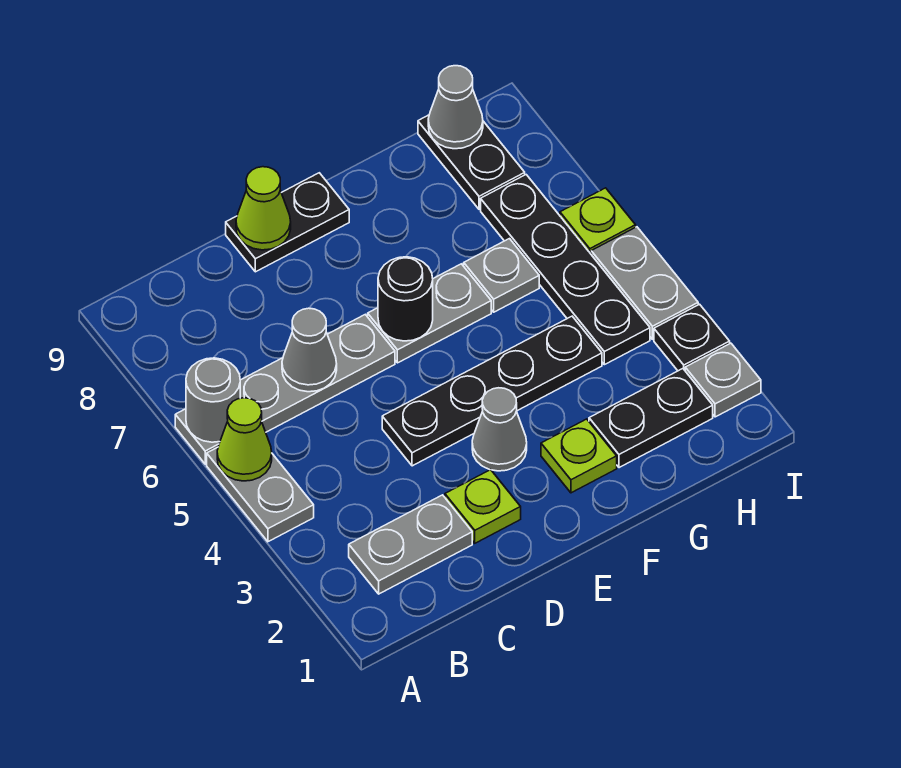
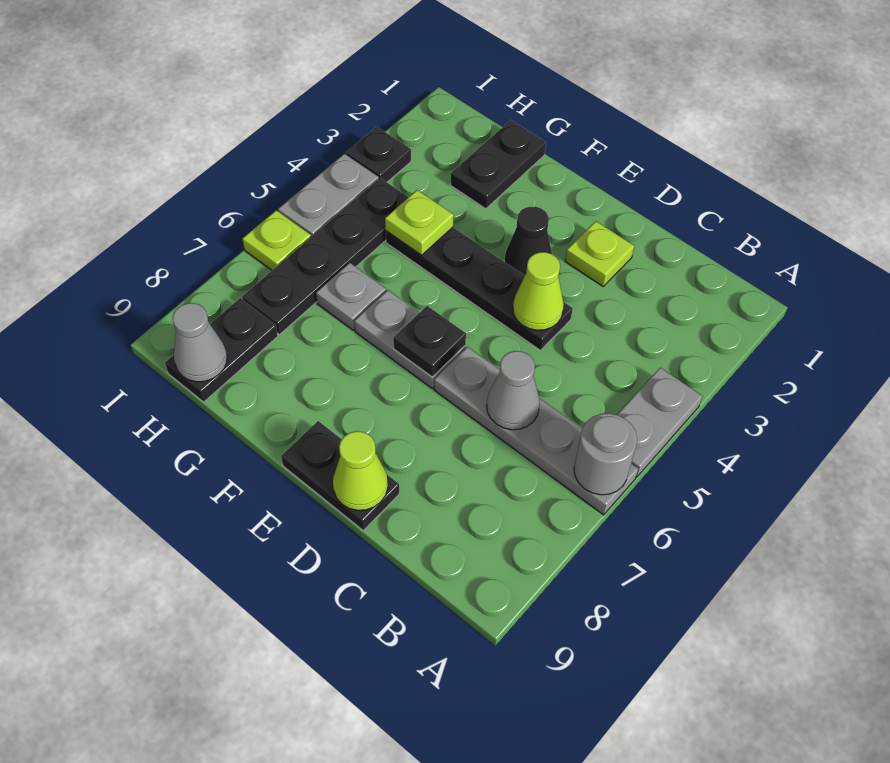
lime cone A5 level 2 -> lime cone D4 level 2
grey plate B2:C2 level 1 -> none
grey cone E3 level 1 -> black cone E3 level 1
black round brick E6 level 2 -> black plate E6 level 2
lime plate F2 level 1 -> lime plate G4 level 2
black plate G2:H2 level 1 -> black plate G1:G2 level 1
grey plate I2 level 1 -> none

